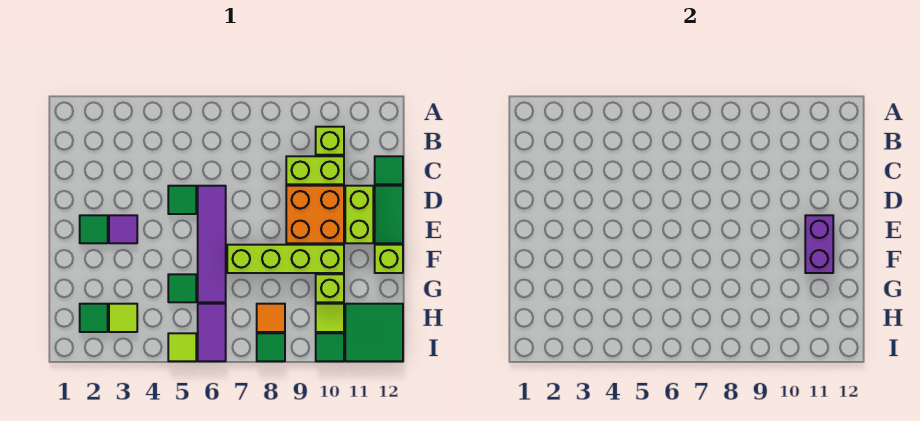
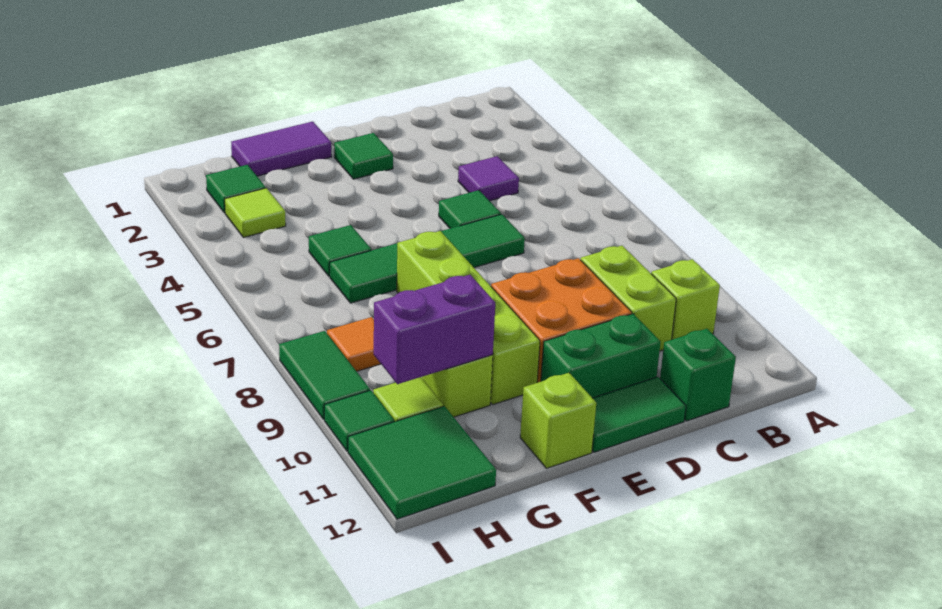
green tile C12 level 1 -> green brick C12 level 1
purple tile D6:G6 level 1 -> green tile D6:G6 level 1
lime brick D11:E11 level 1 -> green brick D11:E11 level 1
purple tile E3 level 1 -> purple tile C4 level 1
purple brick E11:F11 level 2 -> purple brick G10:H10 level 2
purple tile H6:I6 level 1 -> purple tile F1:G1 level 1
lime tile I5 level 1 -> none
green tile I8 level 1 -> green tile I8:I9 level 1

